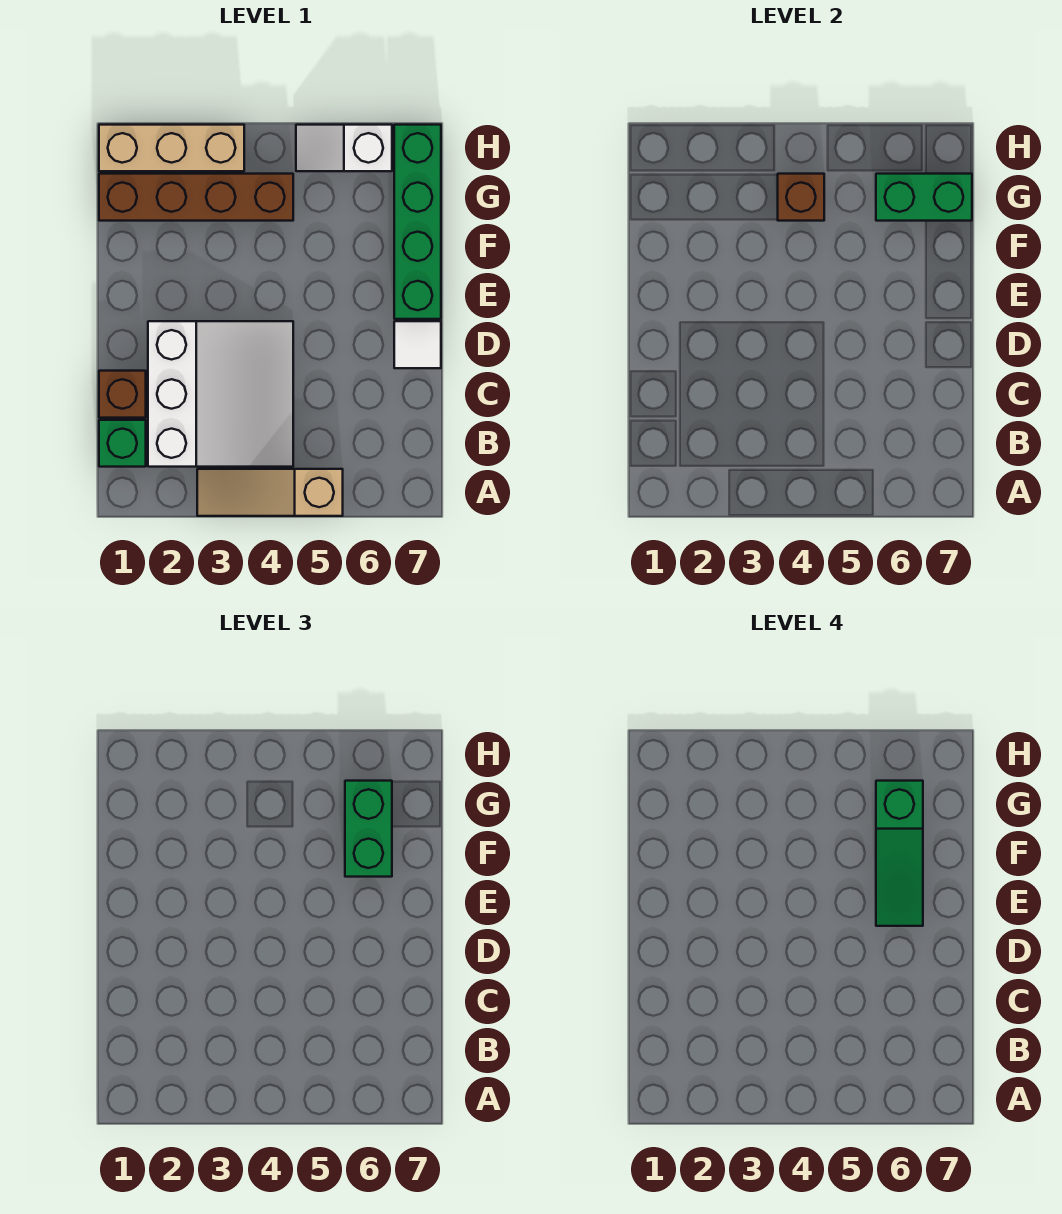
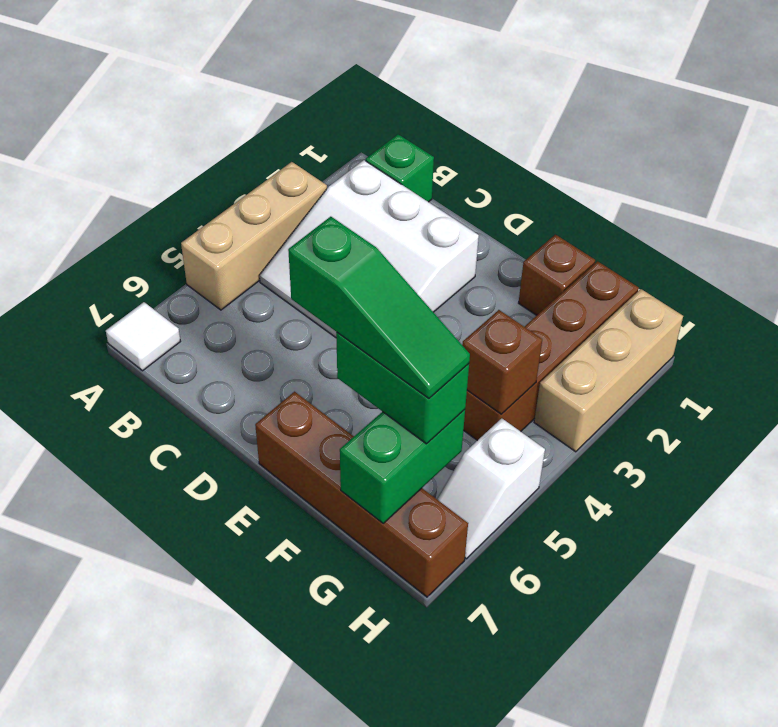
tan slope A3:A5 level 1 top 5 -> tan brick A3:A5 level 1
brown brick C1 level 1 -> brown brick F1 level 1
white tile D7 level 1 -> white tile A7 level 1
green slope E6:G6 level 4 top G -> green slope E6:G6 level 4 top E
green brick E7:H7 level 1 -> brown brick E7:H7 level 1
white slope H5:H6 level 1 top 6 -> white slope H5:H6 level 1 top 5

